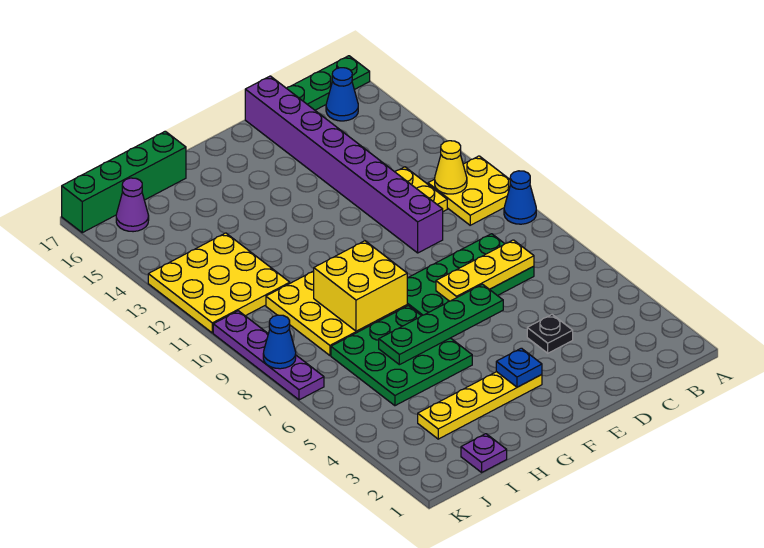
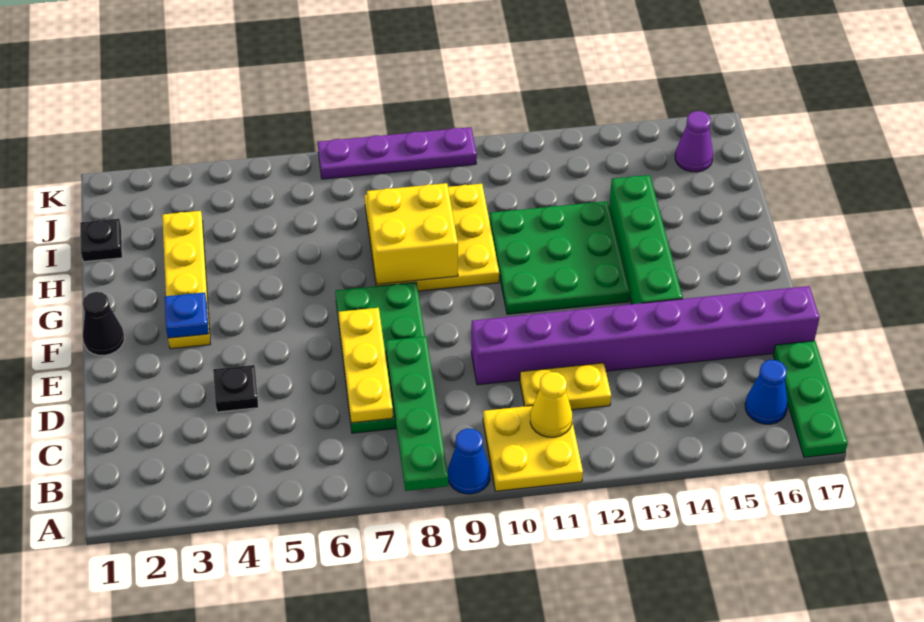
green plate E6:H6 level 2 -> green plate A8:D8 level 2
none -> black cone F1 level 1
green plate G5:I7 level 1 -> green plate F11:H13 level 1
green brick H17:K17 level 1 -> green brick E14:H14 level 1
purple plate I1 level 1 -> black plate I1 level 1
yellow plate I11:K13 level 1 -> none
blue cone K8 level 2 -> none

